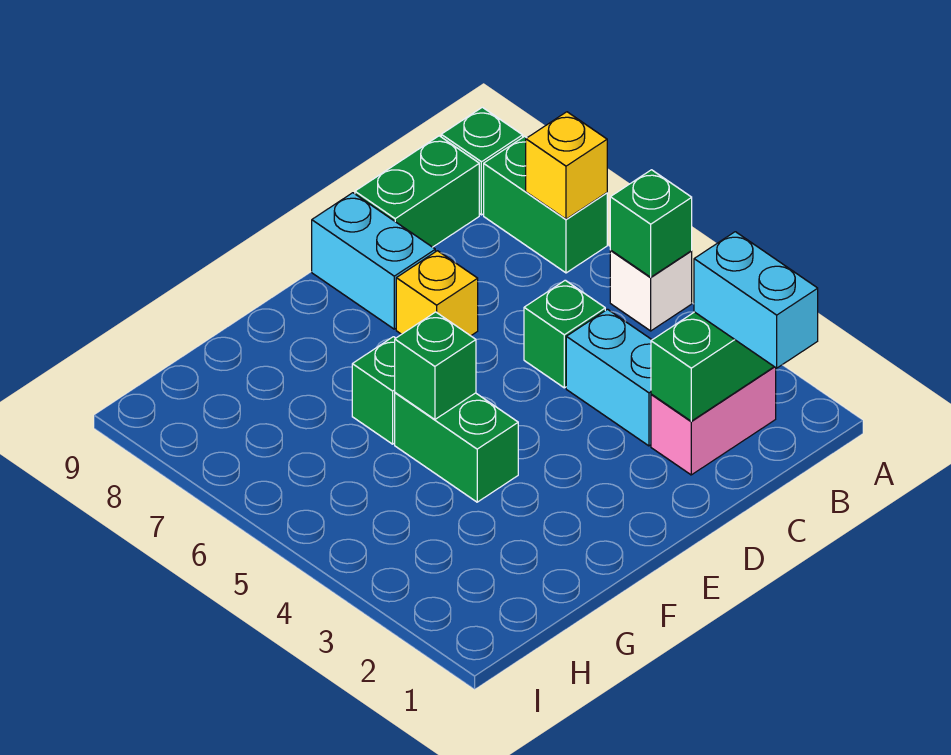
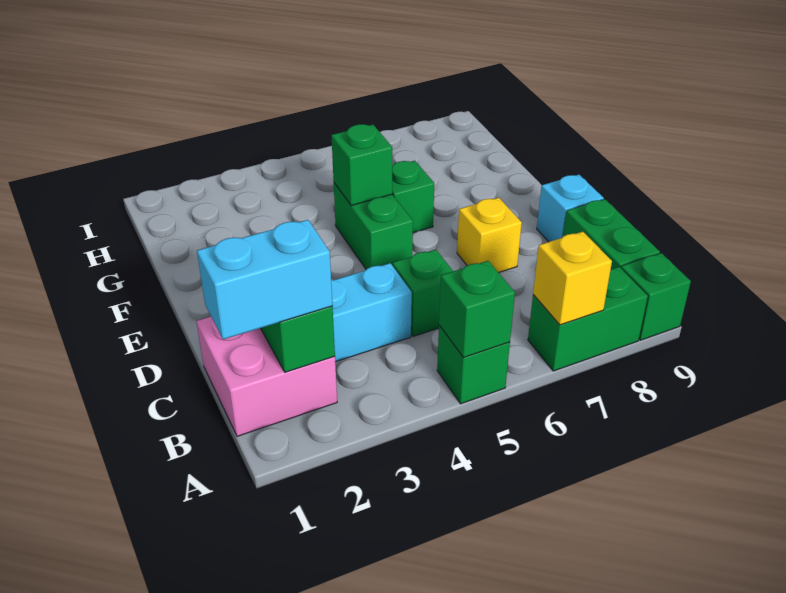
white brick A5 level 1 -> green brick A5 level 1
pink brick B2:C2 level 1 -> pink brick B1:C2 level 1
cyan brick D8:D9 level 1 -> cyan brick D9 level 1
green brick F4:F5 level 1 -> green brick E5:F5 level 1

